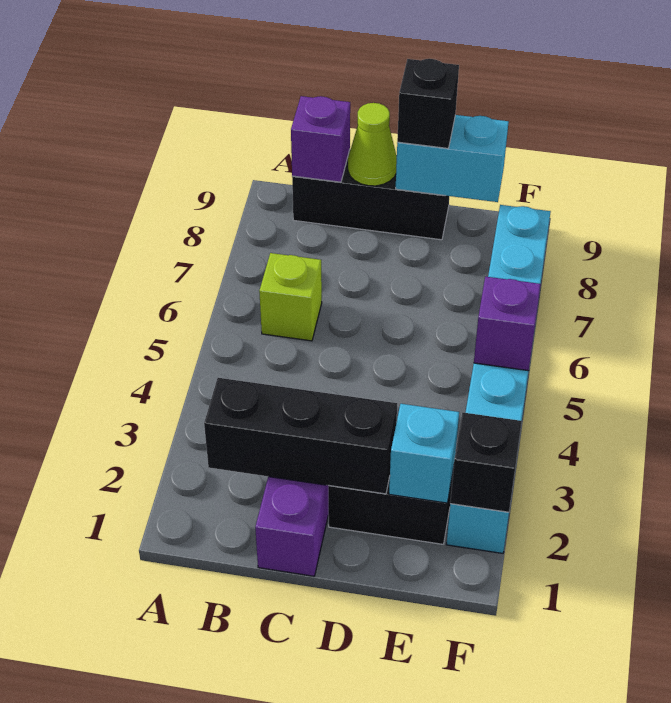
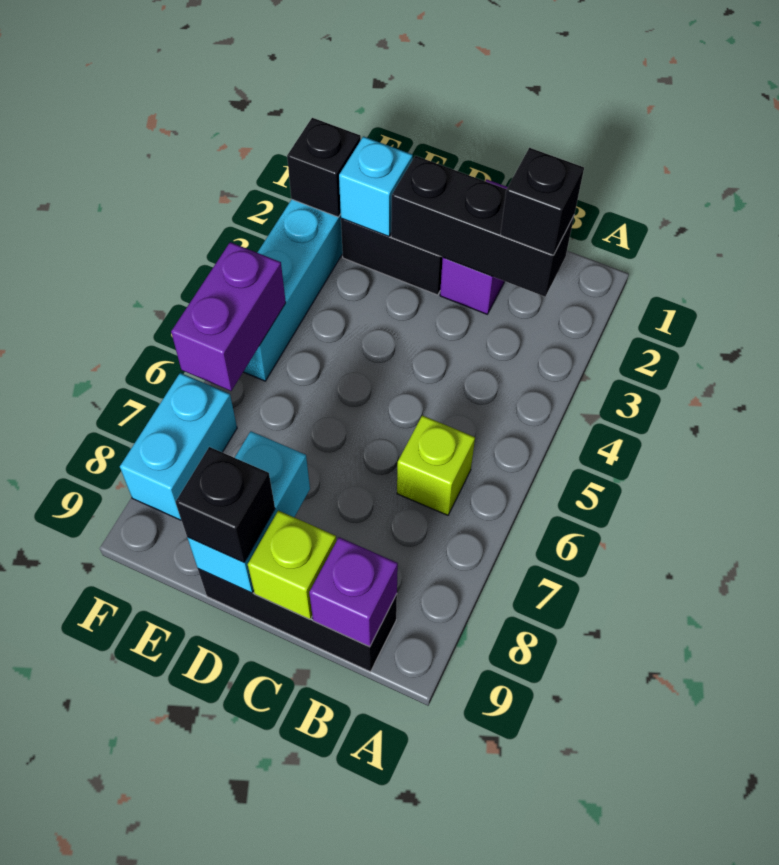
none -> black brick B2 level 3
lime cone C9 level 2 -> lime brick C9 level 2
cyan brick D9:E9 level 2 -> cyan brick D8:D9 level 2
purple brick F5 level 2 -> purple brick F5:F6 level 2

